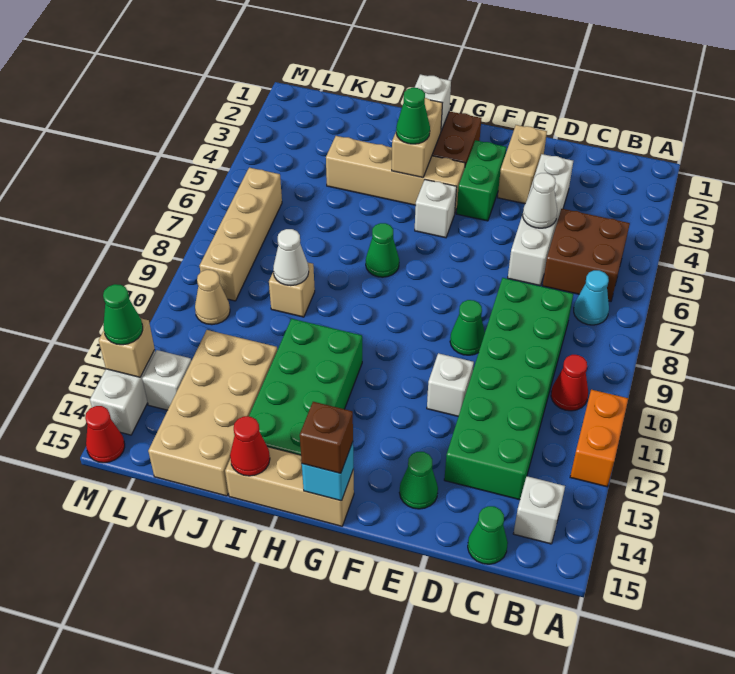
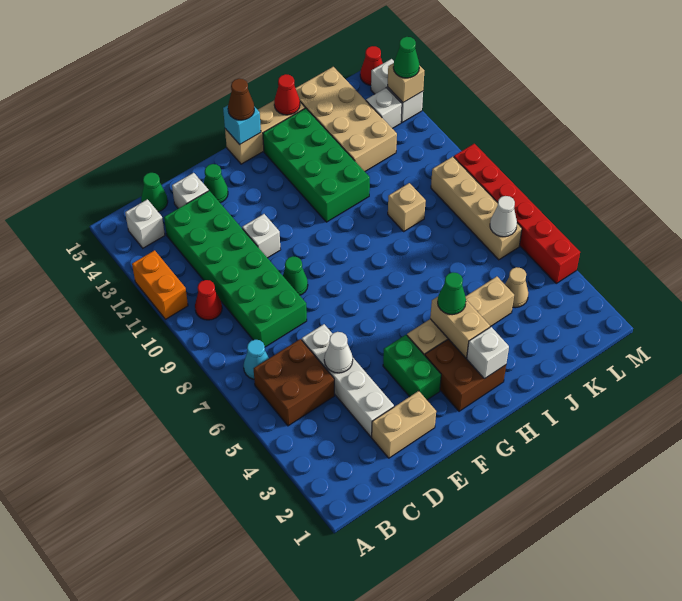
tan brick E2:E3 level 1 -> tan brick D2:E2 level 1
white brick G5 level 1 -> white brick D14 level 1
brown brick G15 level 3 -> brown cone G15 level 3
green cone H7 level 1 -> none
white cone J9 level 2 -> white cone L6 level 2
tan cone L10 level 1 -> tan cone K4 level 1
none -> red brick M4:M9 level 1

